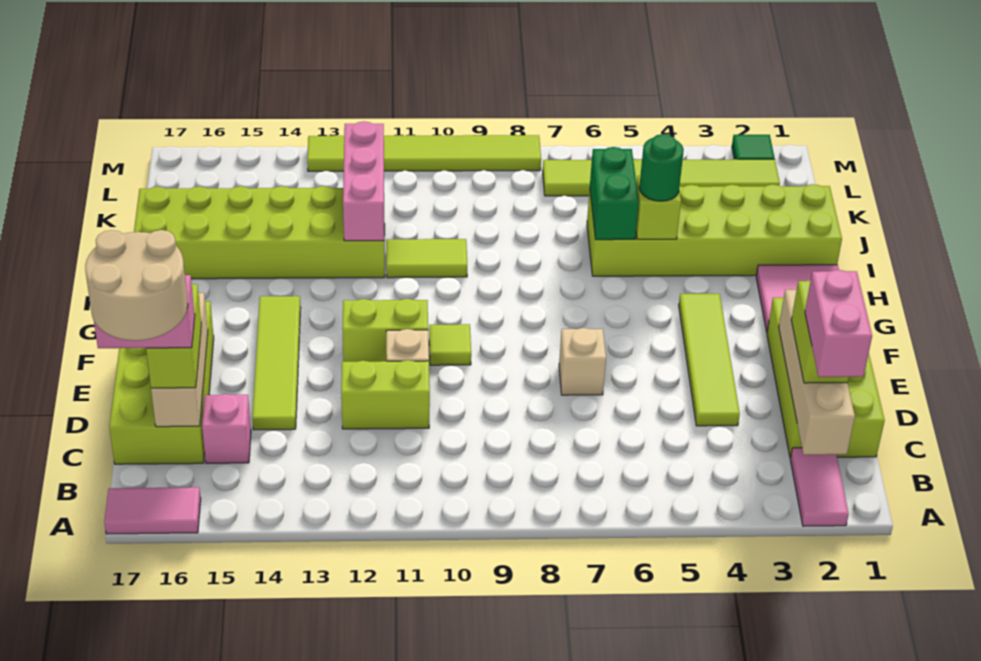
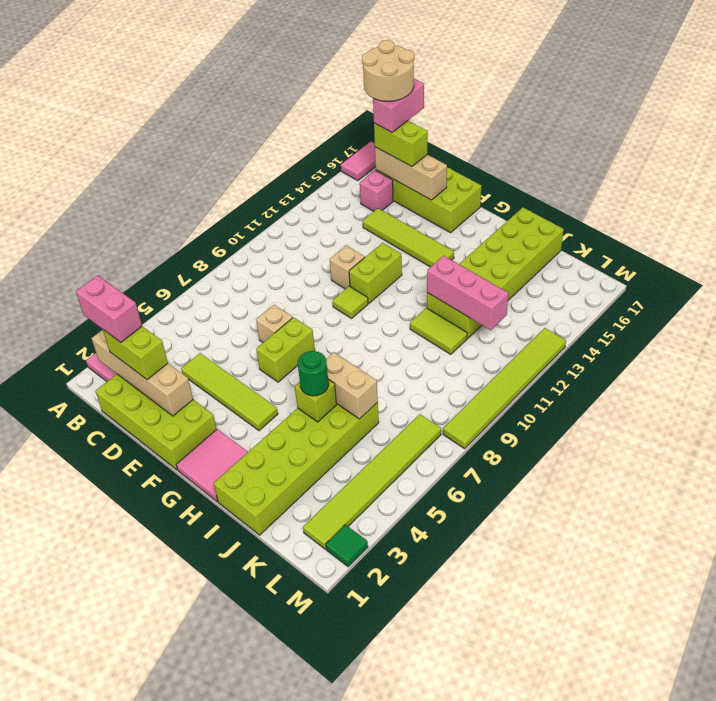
lime brick D11:D12 level 1 -> lime brick F6:F7 level 1
green brick I6:J6 level 2 -> tan brick I6:J6 level 2
lime tile I10:I11 level 1 -> lime tile I11:J11 level 1

